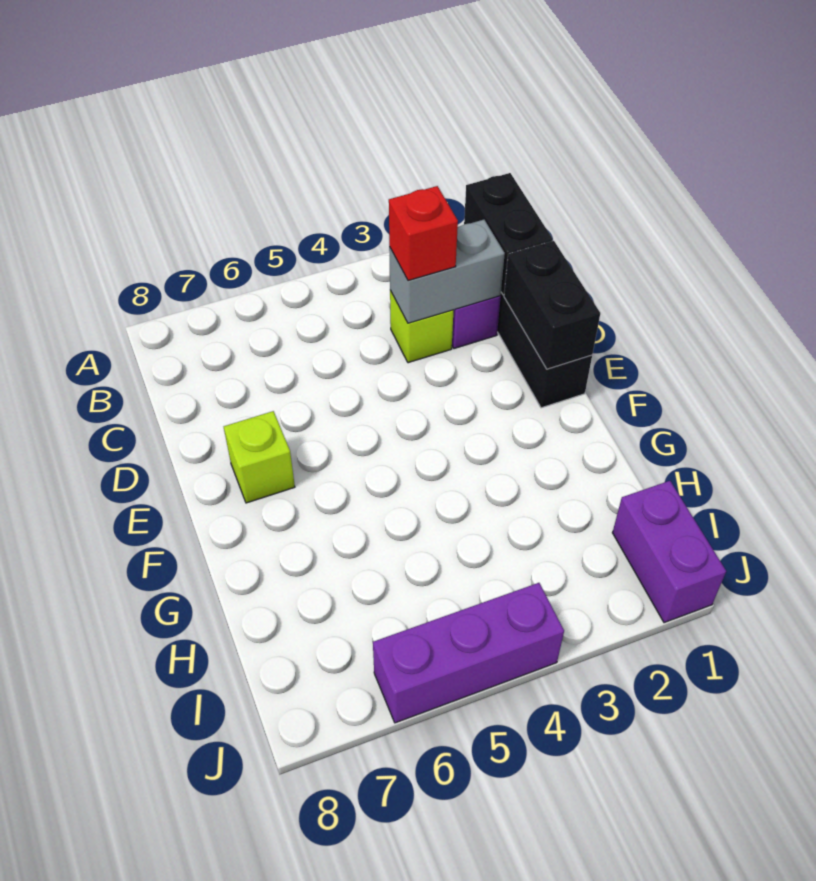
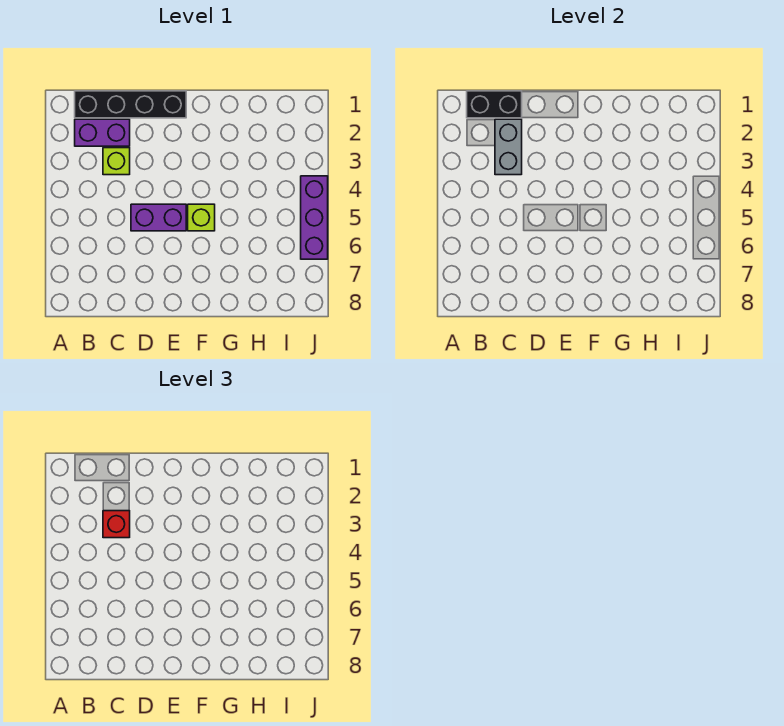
black brick D1:E1 level 2 -> none
lime brick E7 level 1 -> lime brick F5 level 1
purple brick I1:J1 level 1 -> purple brick D5:E5 level 1

